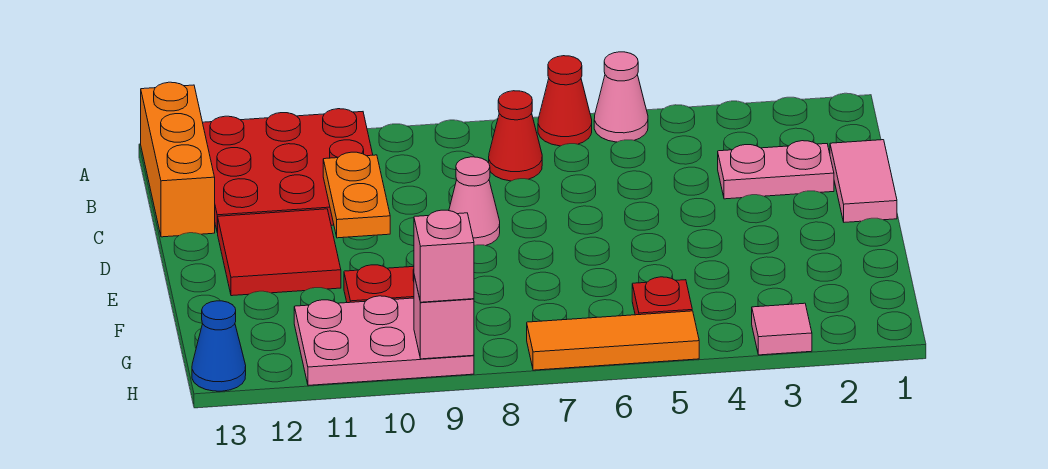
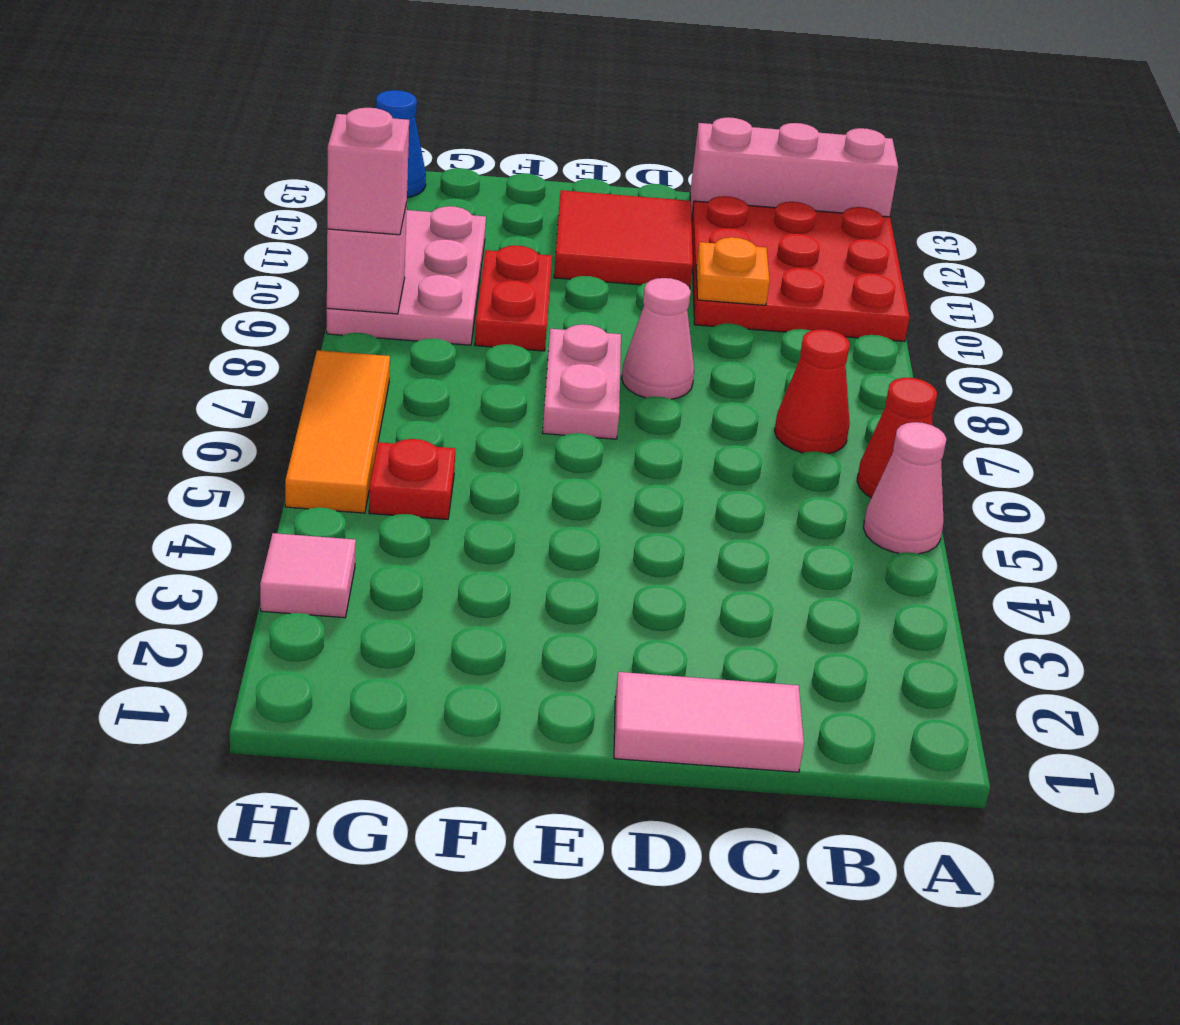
orange brick A13:C13 level 1 -> pink brick A13:C13 level 1
pink plate C2:C3 level 1 -> pink plate E7:E8 level 1
orange plate C10:D10 level 2 -> orange plate C10 level 2

